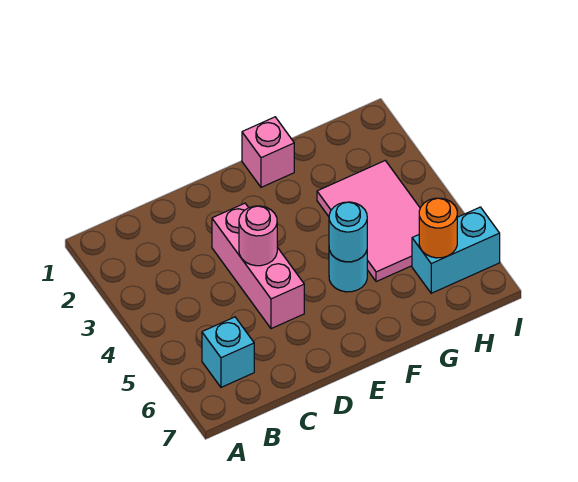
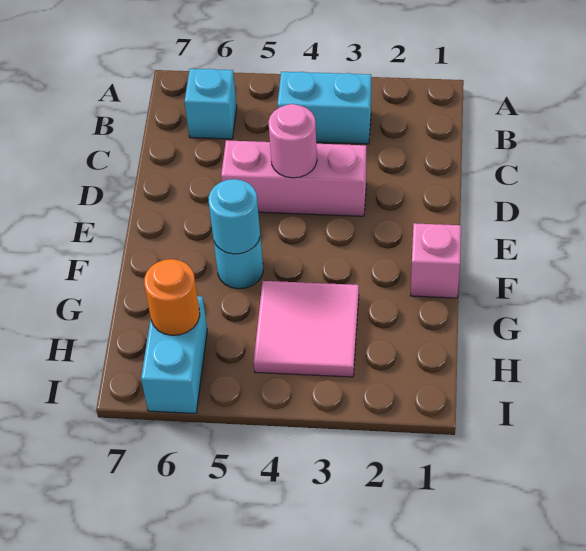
none -> cyan brick B3:B4 level 1
pink tile G3:H5 level 1 -> pink tile G3:H4 level 1

